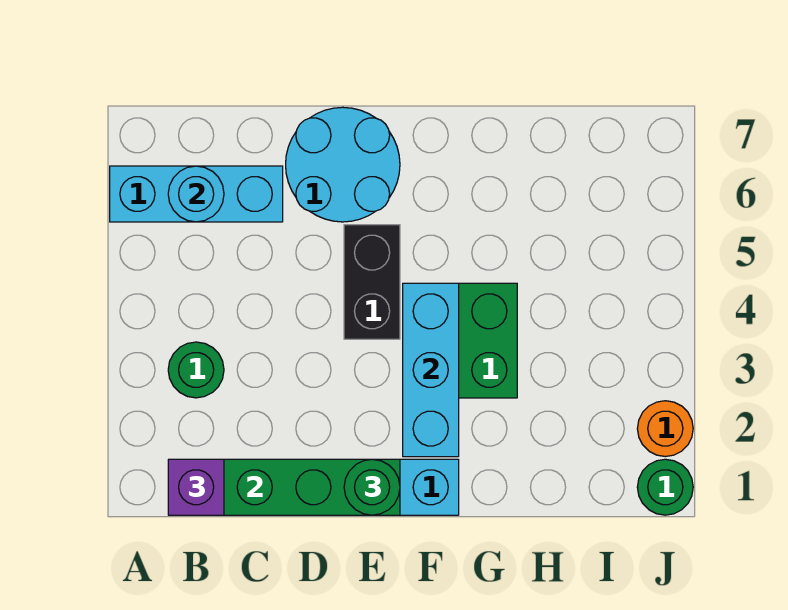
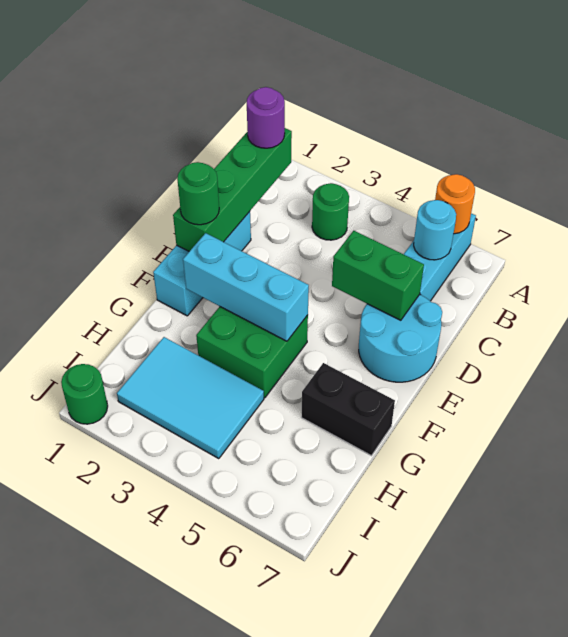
purple brick B1 level 3 -> purple round brick B1 level 3
none -> green brick D5:D6 level 2
black brick E4:E5 level 1 -> black brick G6:G7 level 1
none -> cyan tile H2:I4 level 1
orange round brick J2 level 1 -> orange round brick A6 level 2

